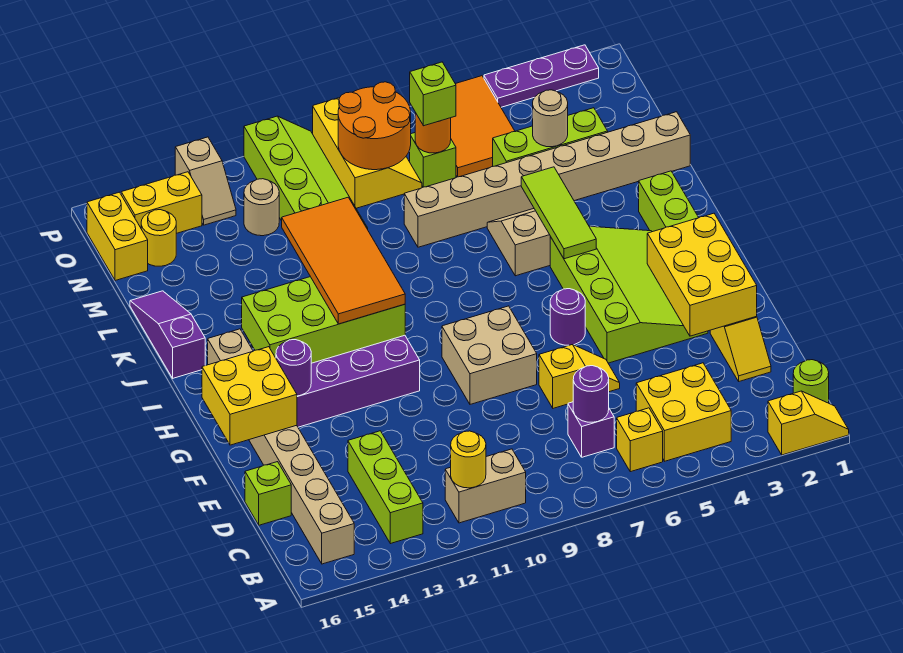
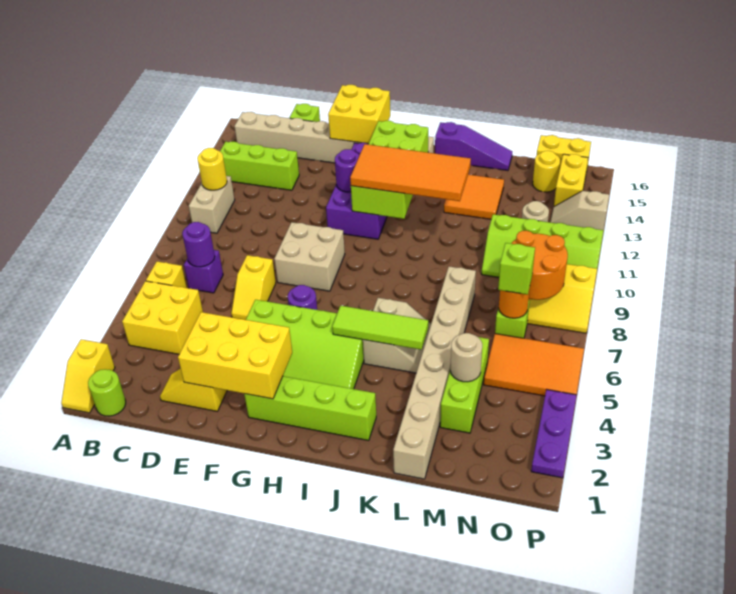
purple round brick G14 level 2 -> purple round brick G12 level 2
none -> orange tile K13:L14 level 1

